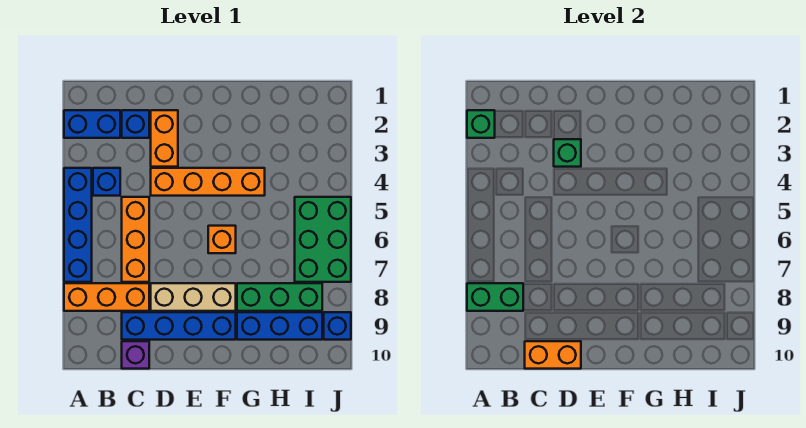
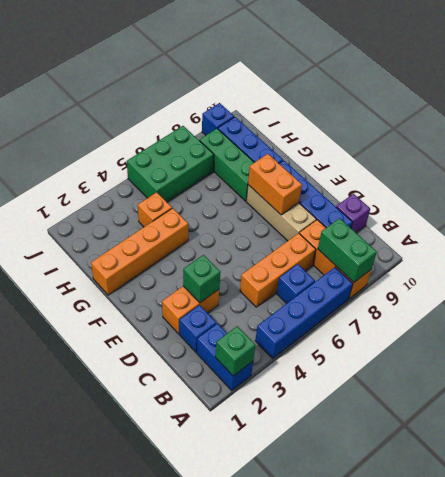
blue brick B4 level 1 -> blue brick B6 level 1
orange brick C10:D10 level 2 -> orange brick E8:F8 level 2
orange brick D4:G4 level 1 -> orange brick G1:G4 level 1
orange brick F6 level 1 -> orange brick H4 level 1

